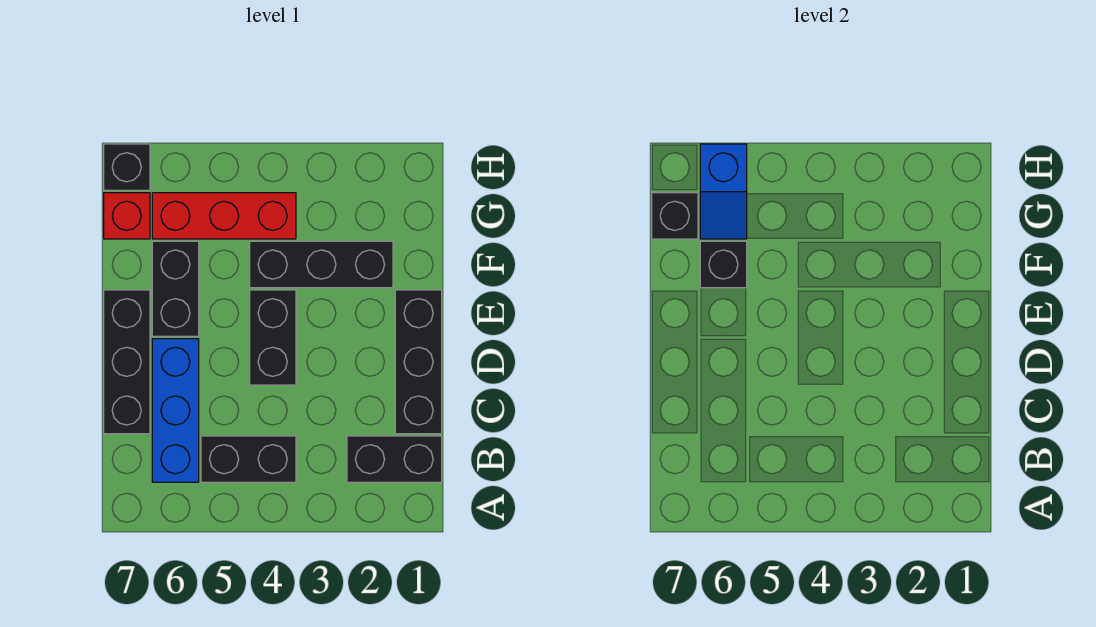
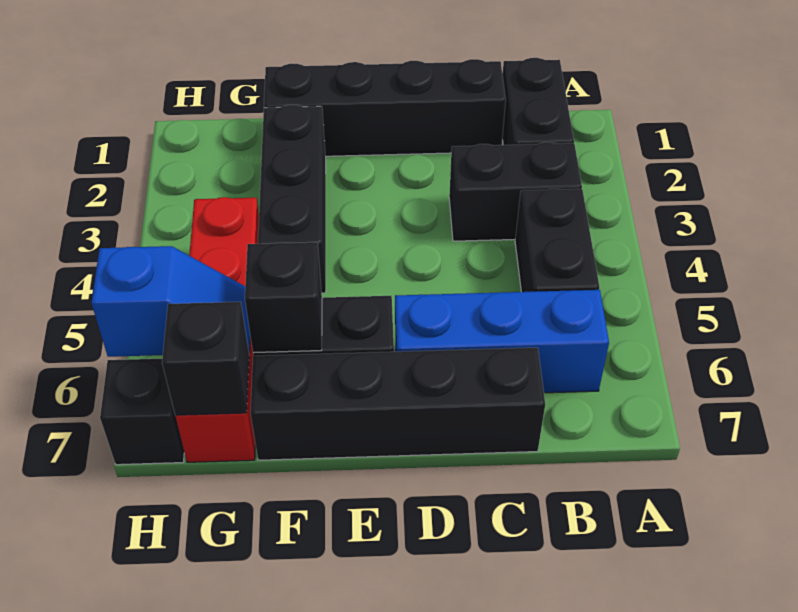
black brick C1:E1 level 1 -> black brick C1:F1 level 1
black brick C7:E7 level 1 -> black brick C7:F7 level 1
black brick D4:E4 level 1 -> black brick B3:C3 level 1

